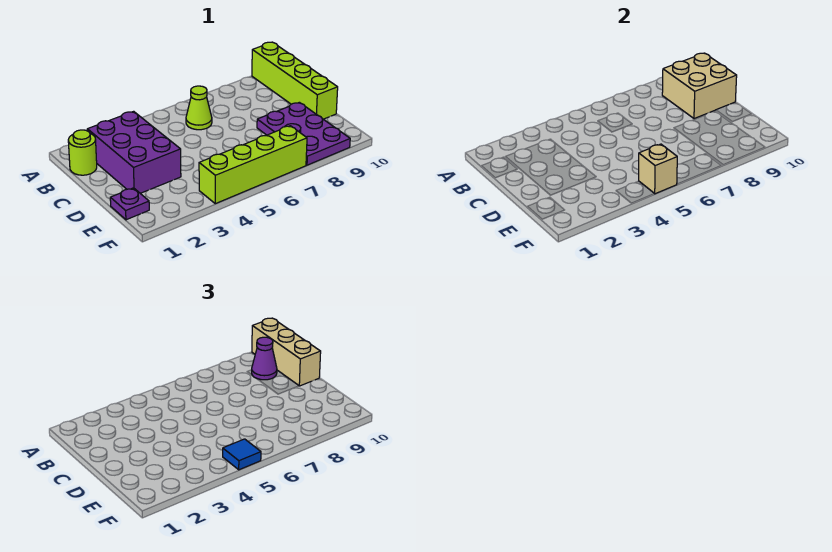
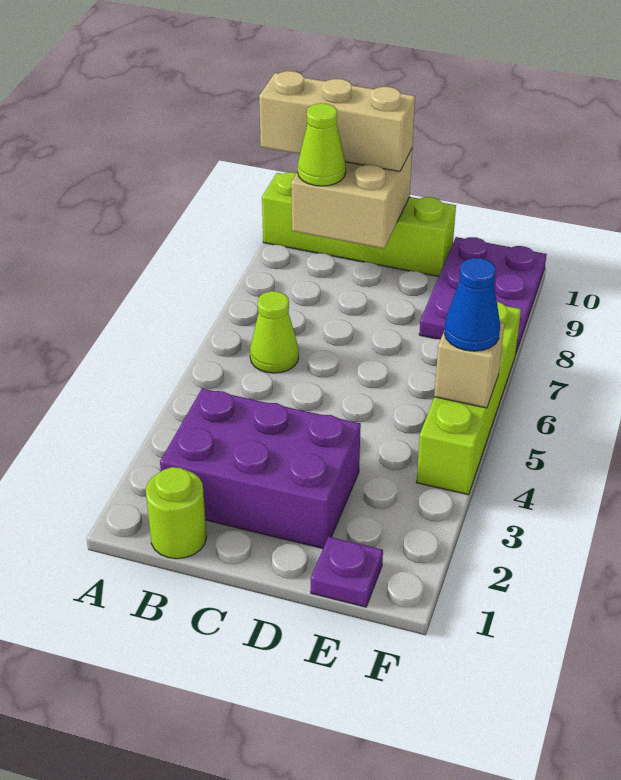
purple cone B9 level 3 -> lime cone B9 level 3
purple plate D8:F9 level 1 -> purple plate E8:F10 level 1
blue tile F5 level 3 -> blue cone F5 level 3

